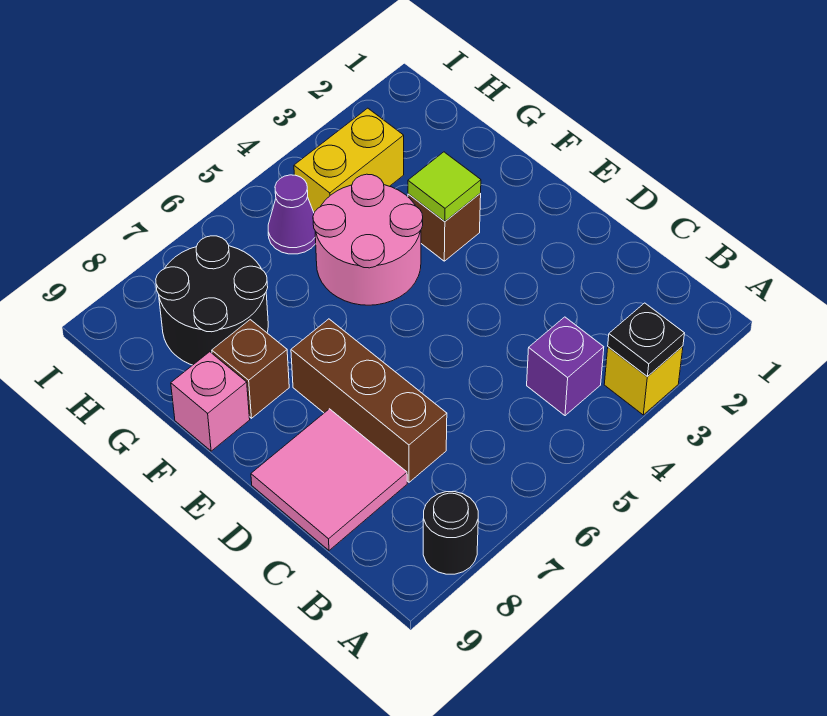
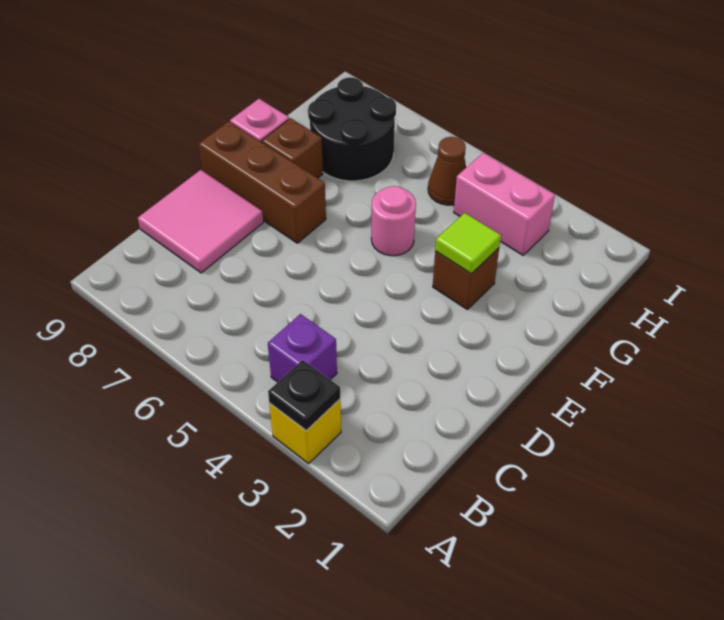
black round brick A8 level 1 -> none
brown brick C7:E7 level 1 -> brown brick E7:E9 level 1
pink round brick F4:G5 level 1 -> pink round brick F5 level 1
yellow brick H3:H4 level 1 -> pink brick H3:H4 level 1
purple cone H5 level 1 -> brown cone H5 level 1

